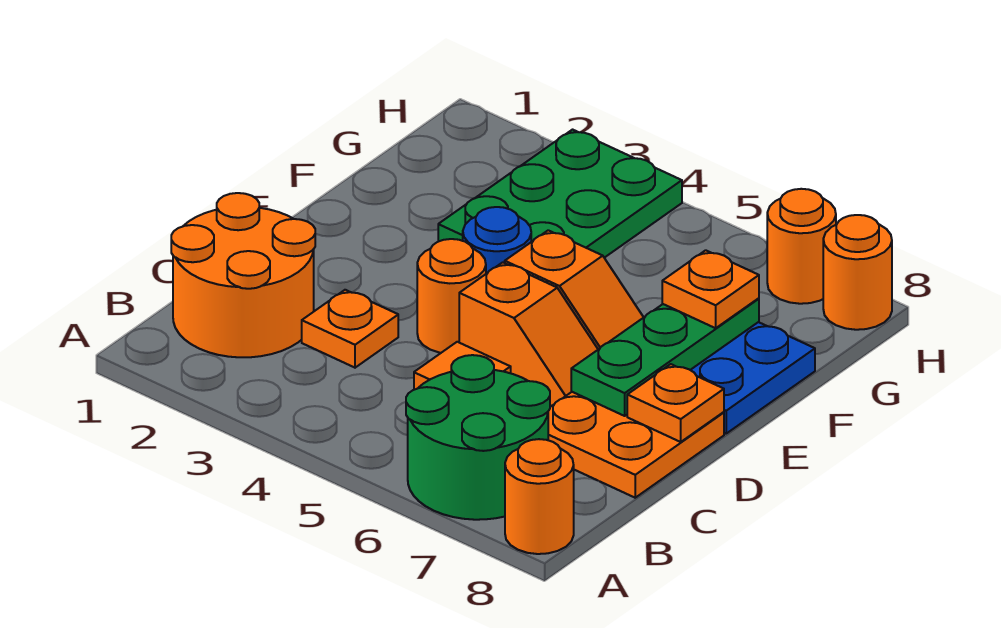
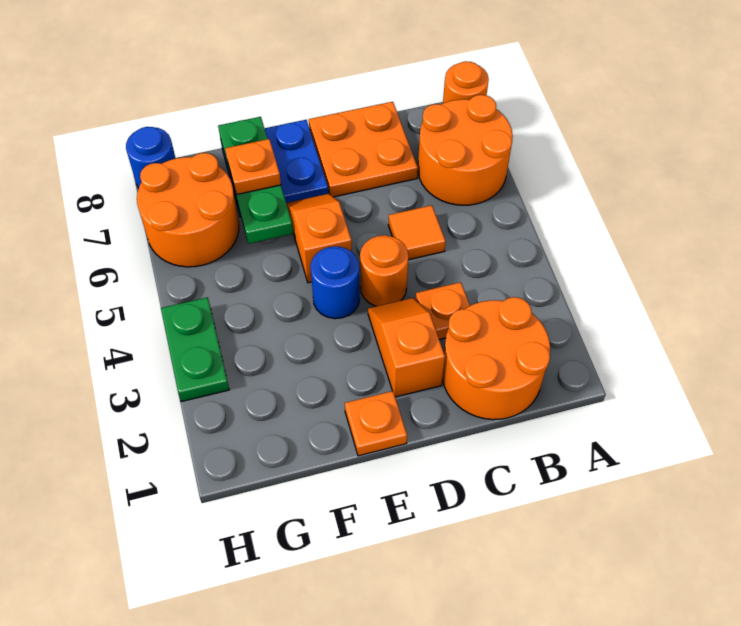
green round brick A6:B7 level 1 -> orange round brick A6:B7 level 1
orange slope D5:D6 level 1 top 5 -> orange slope D2:D3 level 1 top 2
green plate D7:F7 level 2 -> green plate F6:F8 level 2
orange plate D8 level 2 -> orange plate E1 level 1
green plate F3:H4 level 1 -> green plate H3:H4 level 1
orange round brick H7 level 1 -> orange round brick G6:H7 level 1
orange round brick H8 level 1 -> blue round brick H8 level 1

